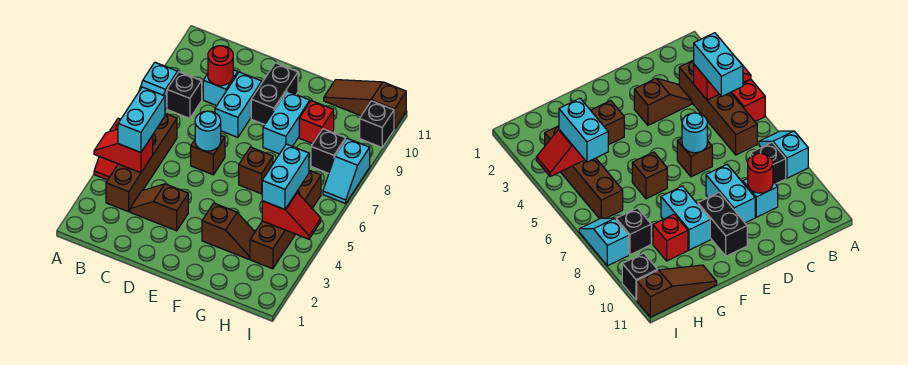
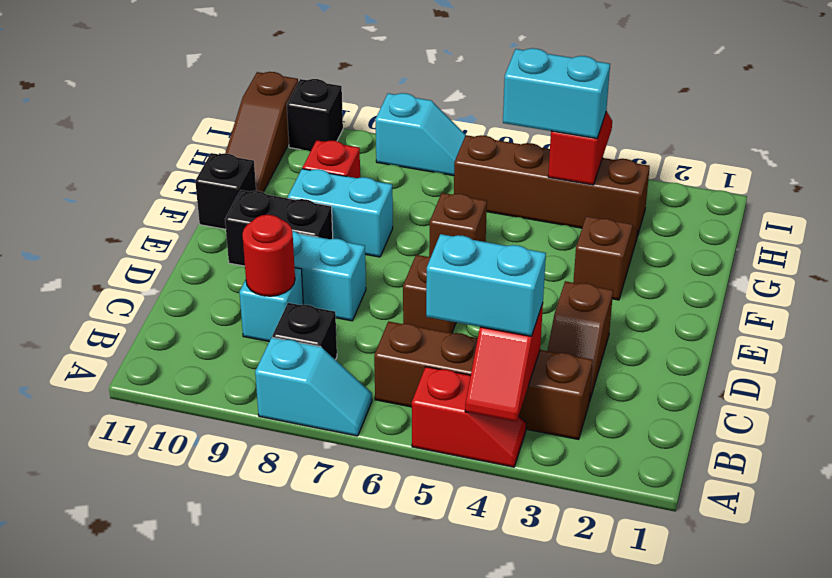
cyan round brick D6 level 2 -> none
black brick H8 level 1 -> black brick F11 level 1

